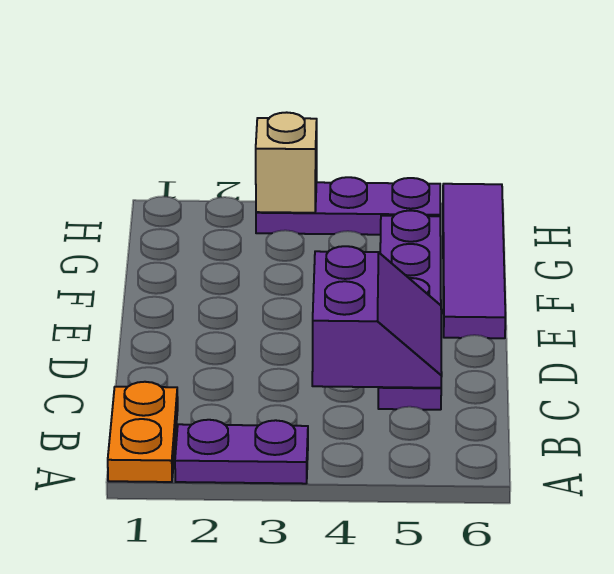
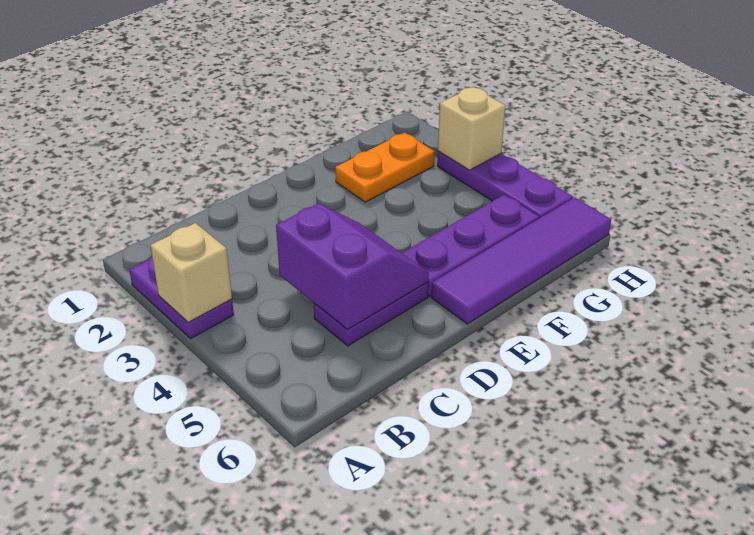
orange plate A1:B1 level 1 -> orange plate F2:G2 level 1
none -> tan brick A3 level 2
purple slope C4:D5 level 2 top 4 -> purple slope C4:D5 level 2 top C

